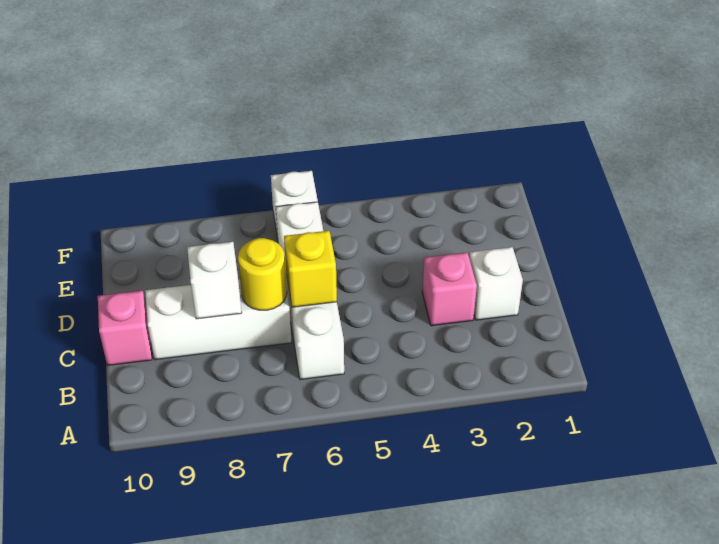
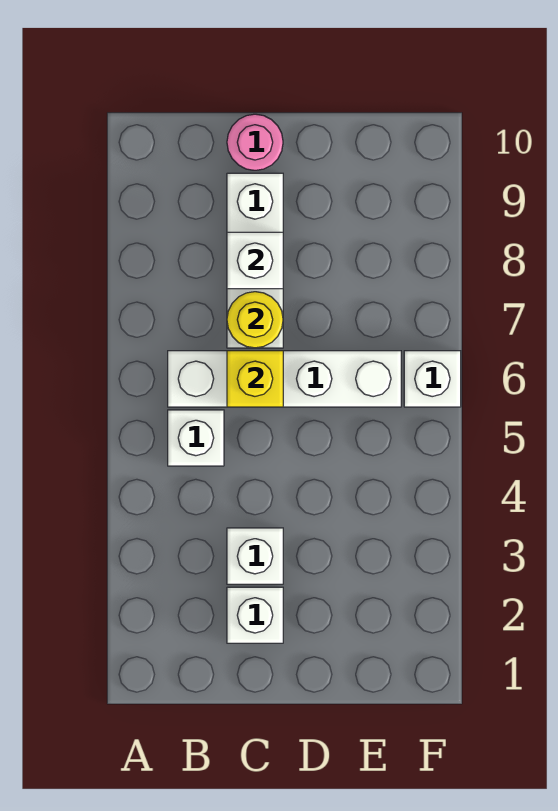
none -> white brick B5 level 1
pink brick C3 level 1 -> white brick C3 level 1
pink brick C10 level 1 -> pink round brick C10 level 1

